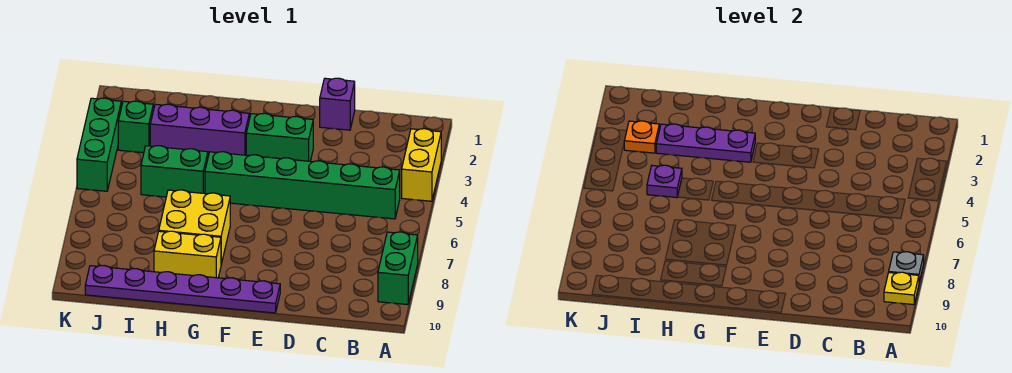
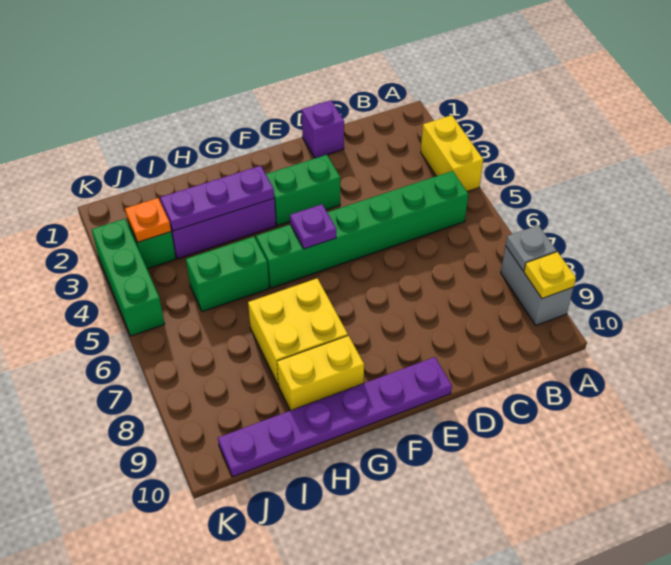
green brick A8:A9 level 1 -> grey brick A8:A9 level 1
purple plate I5 level 2 -> purple plate F5 level 2

